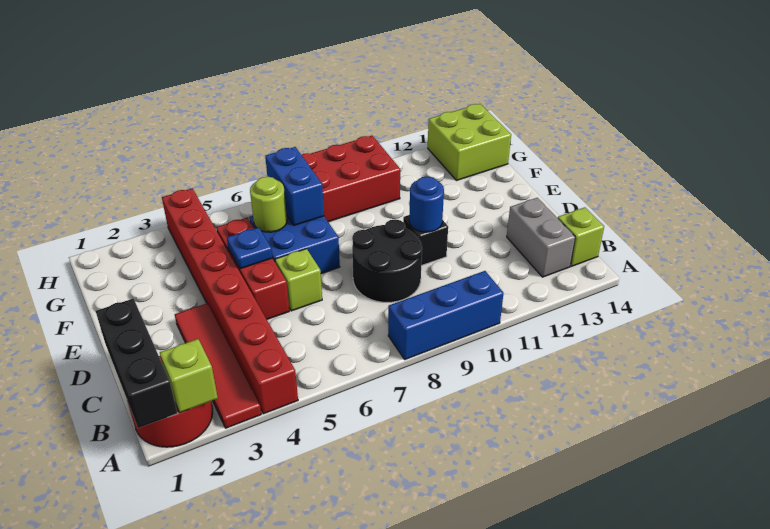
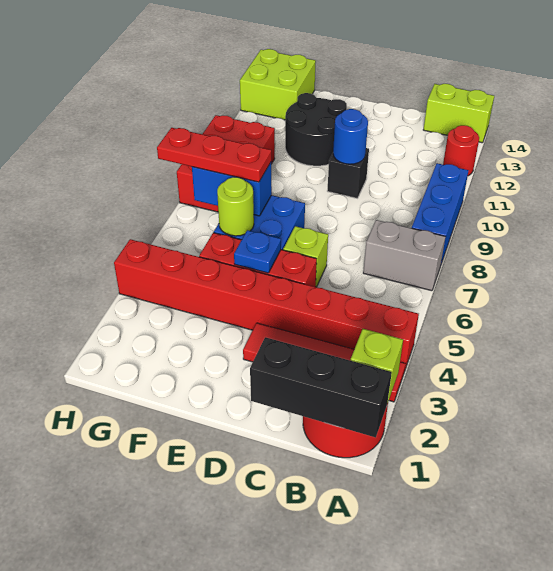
none -> red round brick A12 level 1
grey brick B13:C13 level 1 -> grey brick A7:B7 level 1
lime brick B14 level 1 -> lime brick A14:B14 level 1
black round brick C8:D9 level 1 -> black round brick E11:F12 level 1
none -> red plate F7:H7 level 3

